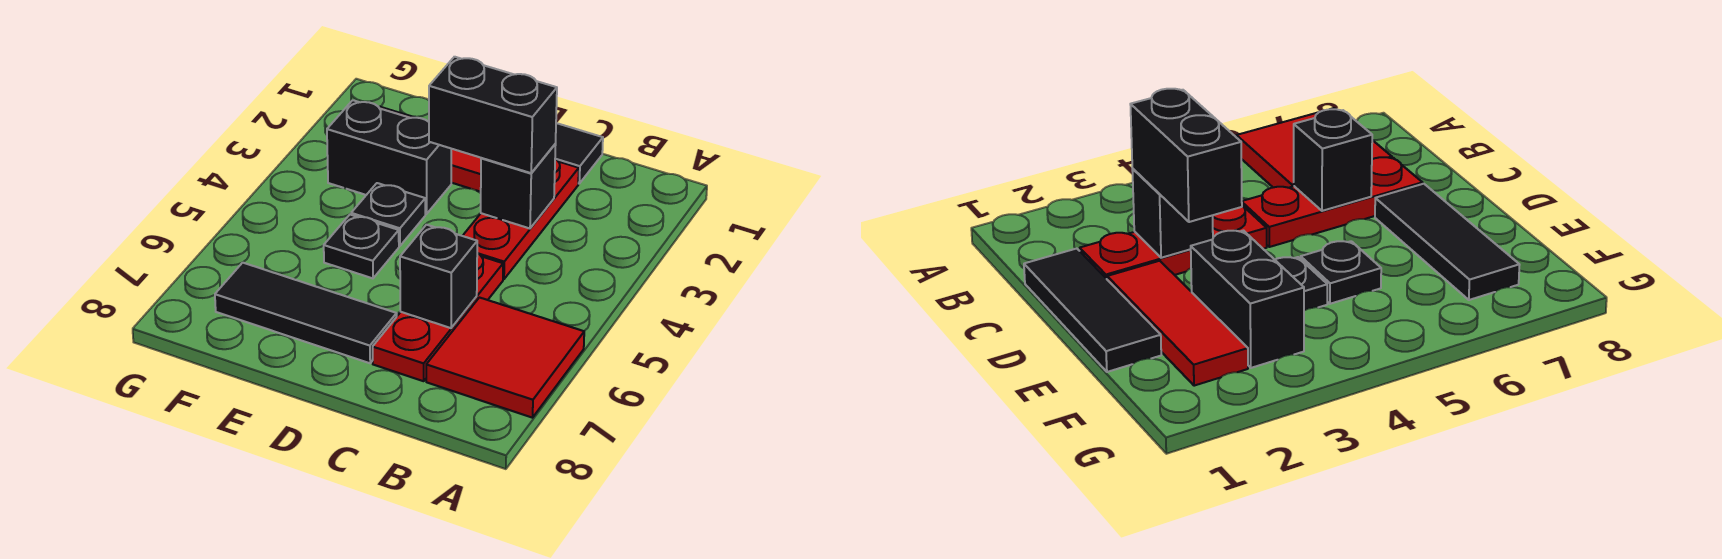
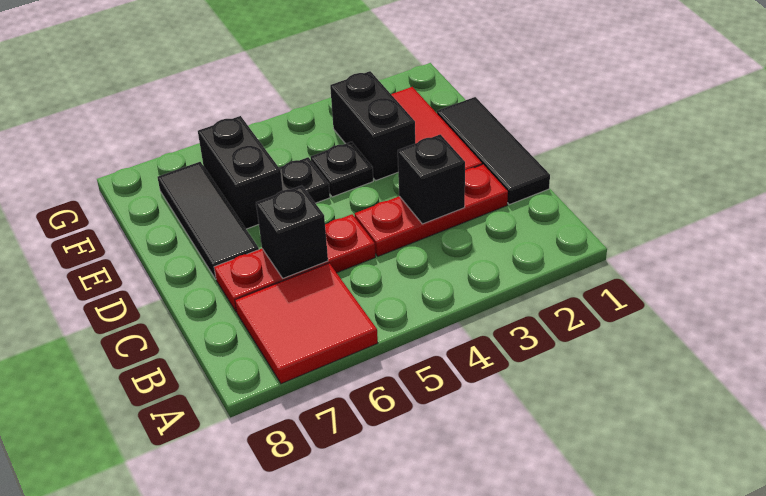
black brick C3:D3 level 3 -> black brick E6:F6 level 1

